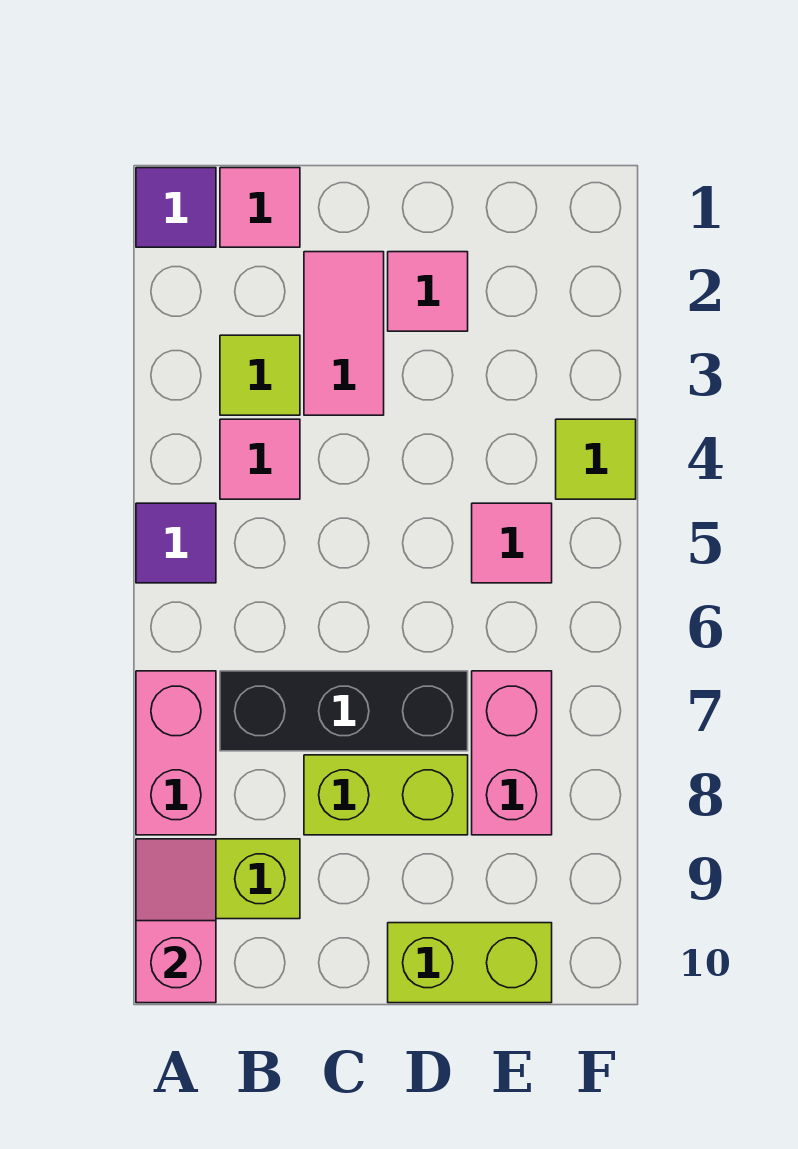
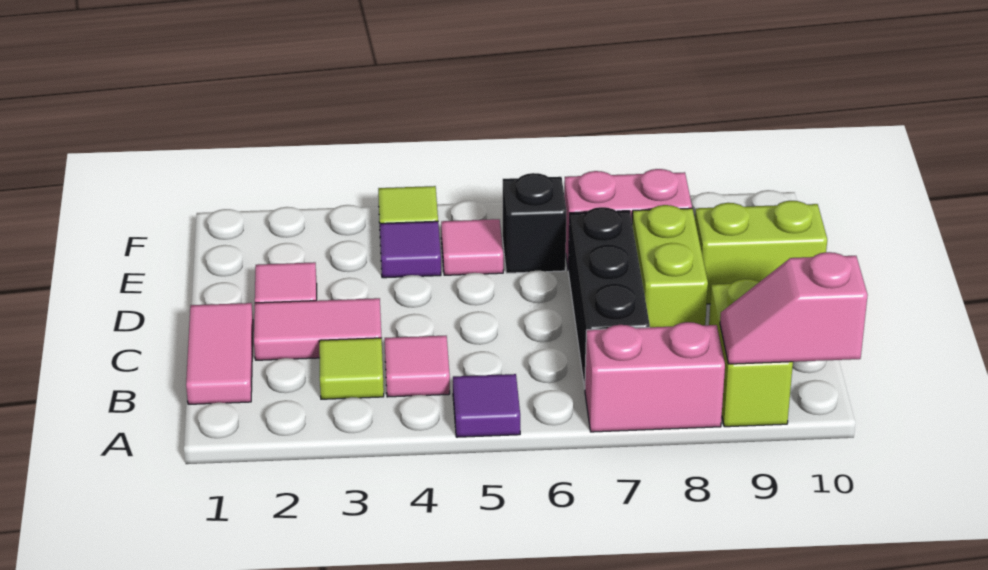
purple tile A1 level 1 -> purple tile E4 level 1
pink tile B1 level 1 -> pink tile B1:C1 level 1
lime brick D10:E10 level 1 -> lime brick D9:D10 level 1
none -> black brick E6 level 1

